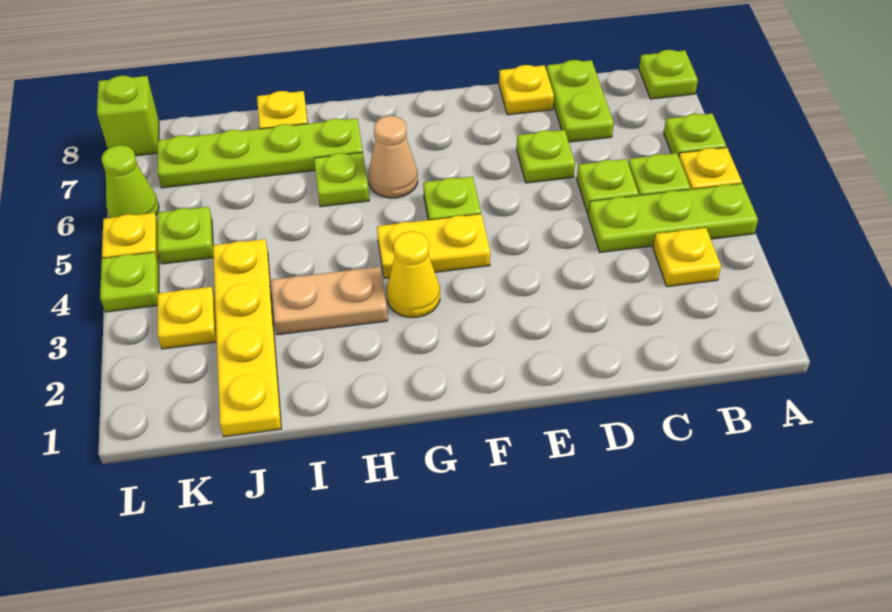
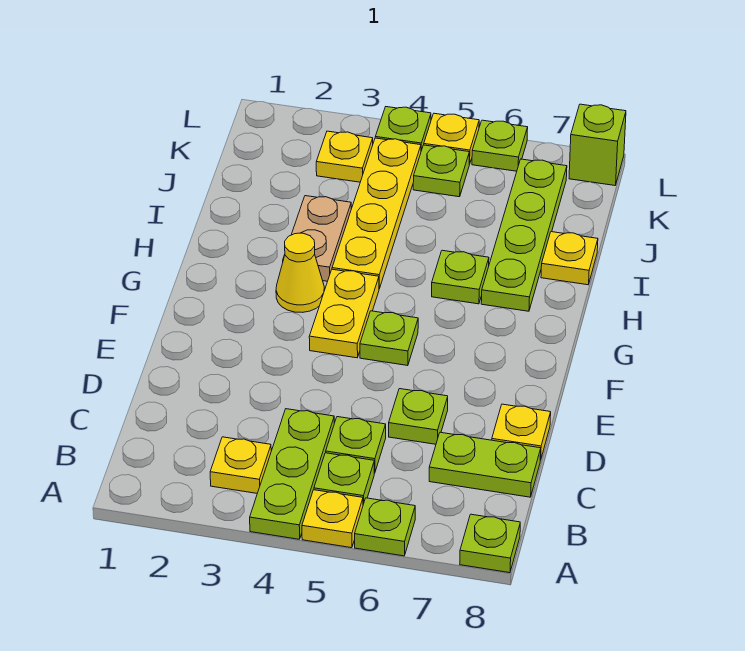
tan cone G6 level 1 -> none
yellow plate J1:J4 level 1 -> yellow plate H4:K4 level 1
lime cone L6 level 1 -> lime plate L6 level 1

